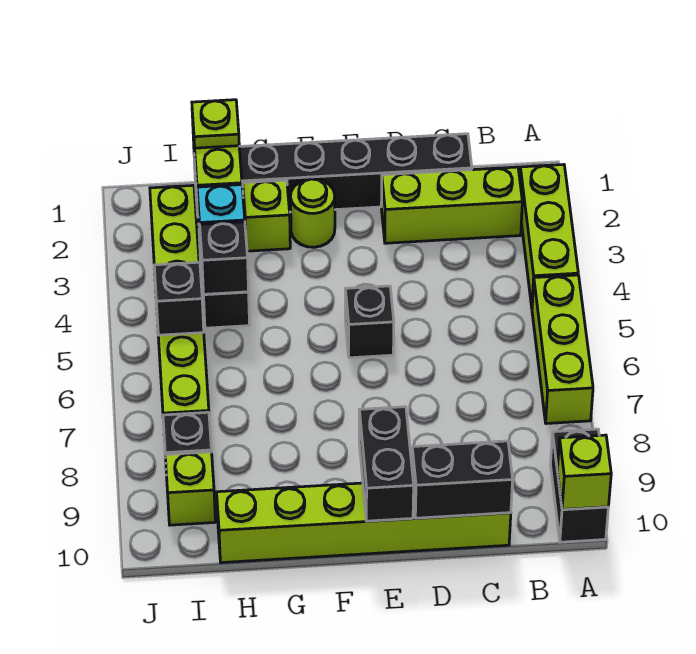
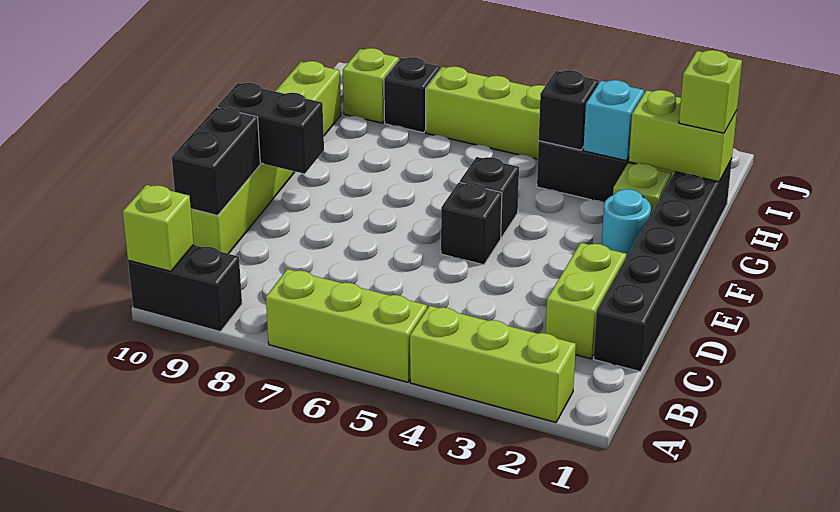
lime brick B2:D2 level 1 -> lime brick C2:D2 level 1
lime round brick F2 level 1 -> cyan round brick F2 level 1
lime plate H1 level 3 -> lime brick H1 level 3
black brick I5 level 2 -> black brick F5 level 1

